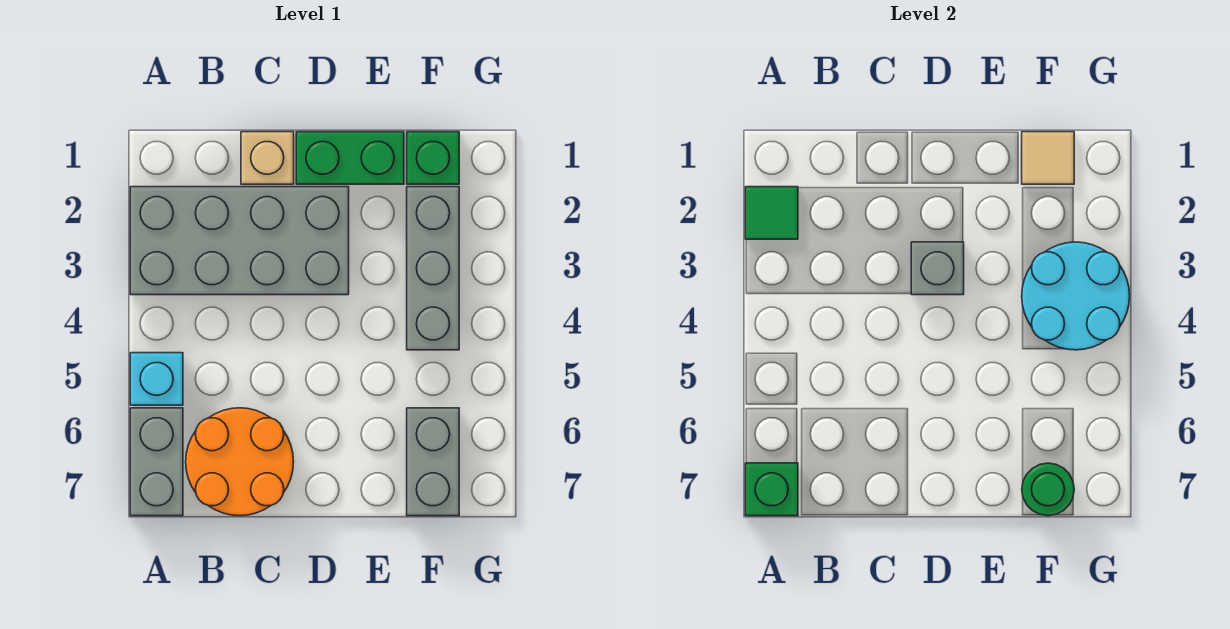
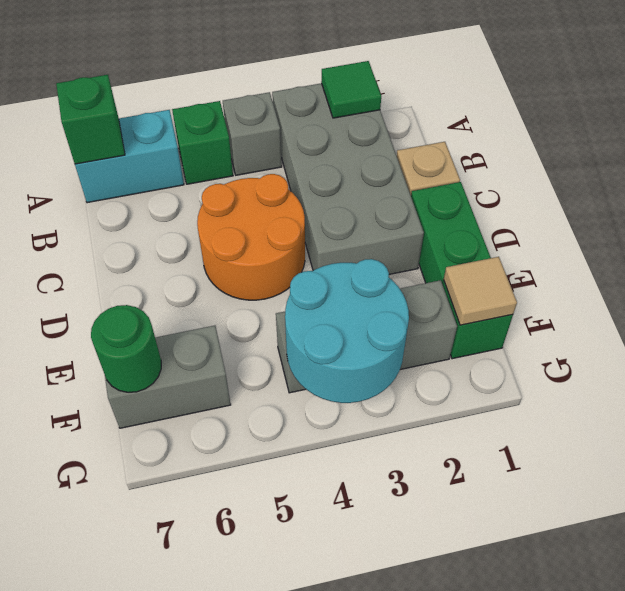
cyan brick A5 level 1 -> green brick A5 level 1
grey brick A6:A7 level 1 -> cyan brick A6:A7 level 1
orange round brick B6:C7 level 1 -> orange round brick C4:D5 level 1
grey brick D3 level 2 -> grey brick A4 level 1

